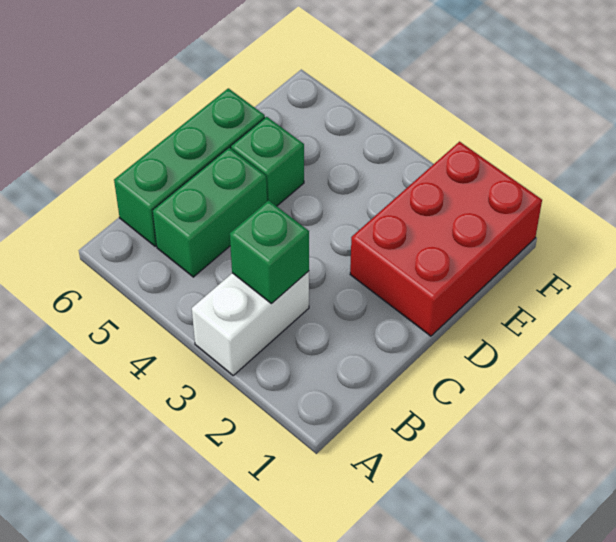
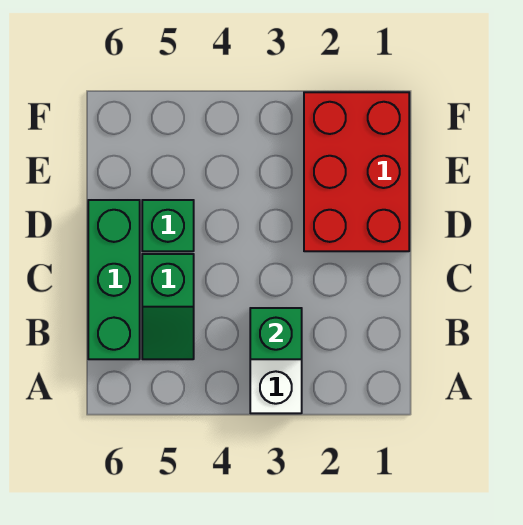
green brick B5:C5 level 1 -> green slope B5:C5 level 1 top C

